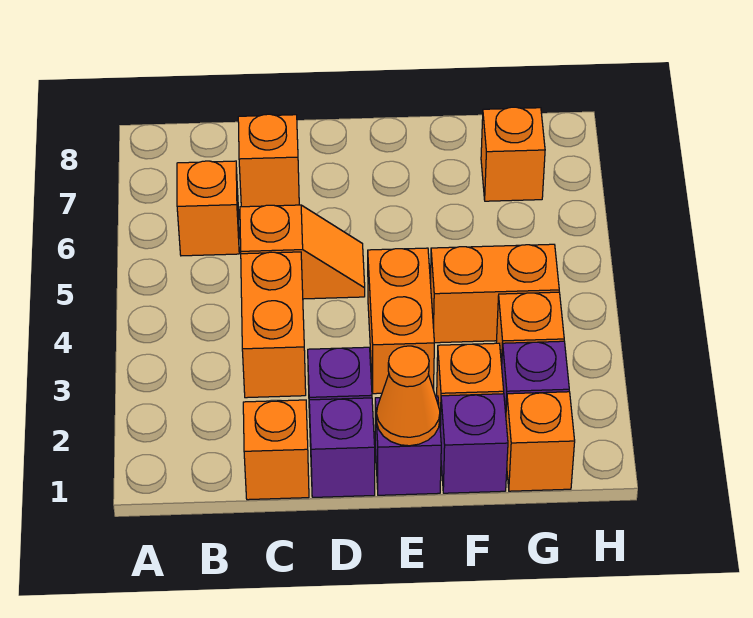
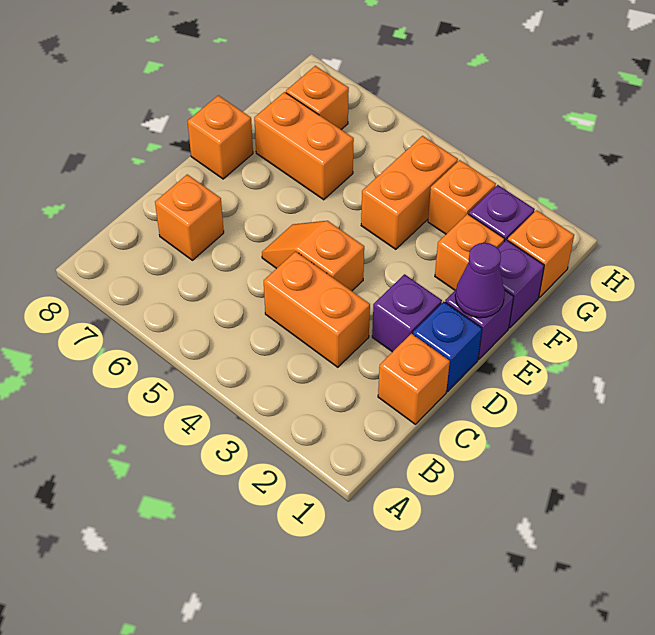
orange brick B6 level 1 -> orange brick E8 level 1
orange slope C5:D5 level 1 top C -> orange slope D4:D5 level 1 top 4
purple brick D1 level 1 -> blue brick D1 level 1
orange cone E1 level 2 -> purple cone E1 level 2
orange brick E3:E4 level 1 -> orange brick F6:F7 level 1

